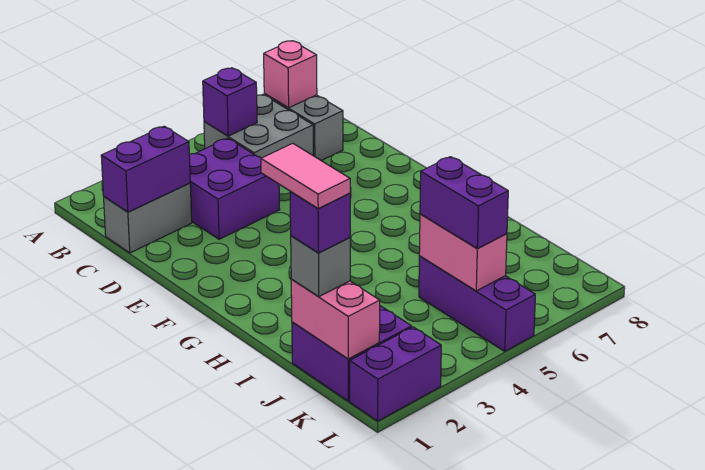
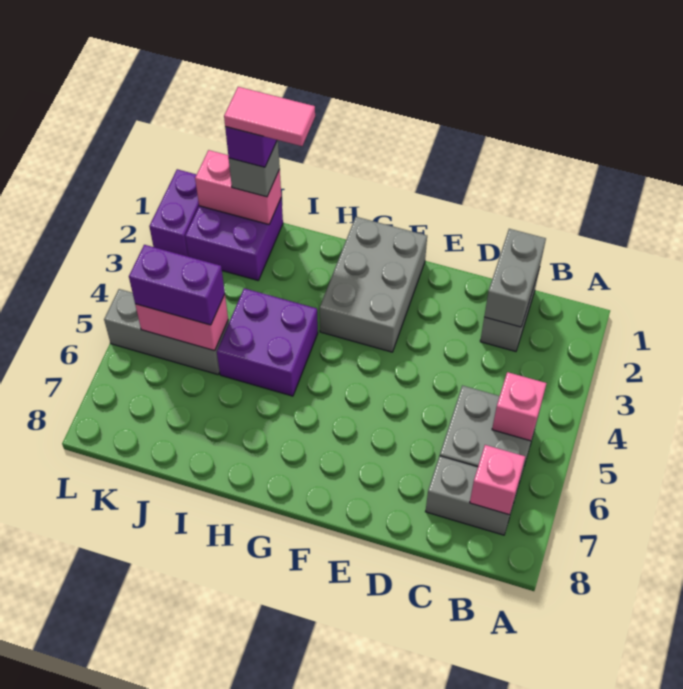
purple brick B5 level 2 -> pink brick B5 level 2
purple brick C1:C2 level 2 -> grey brick C1:C2 level 2
purple brick C3:D4 level 1 -> purple brick H4:I5 level 1
none -> grey brick F1:G3 level 1
purple brick J5:L5 level 1 -> grey brick J5:L5 level 1

